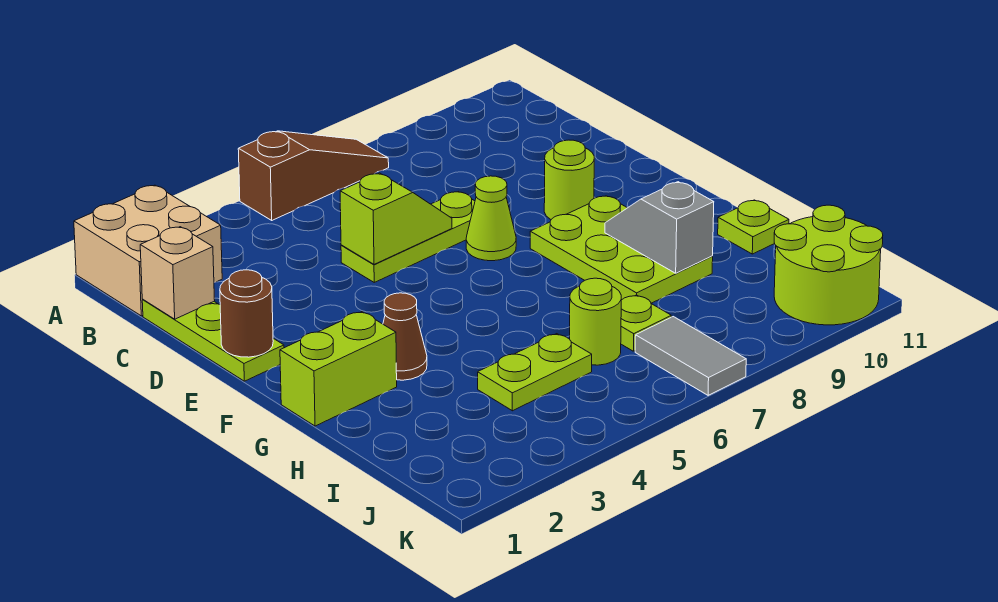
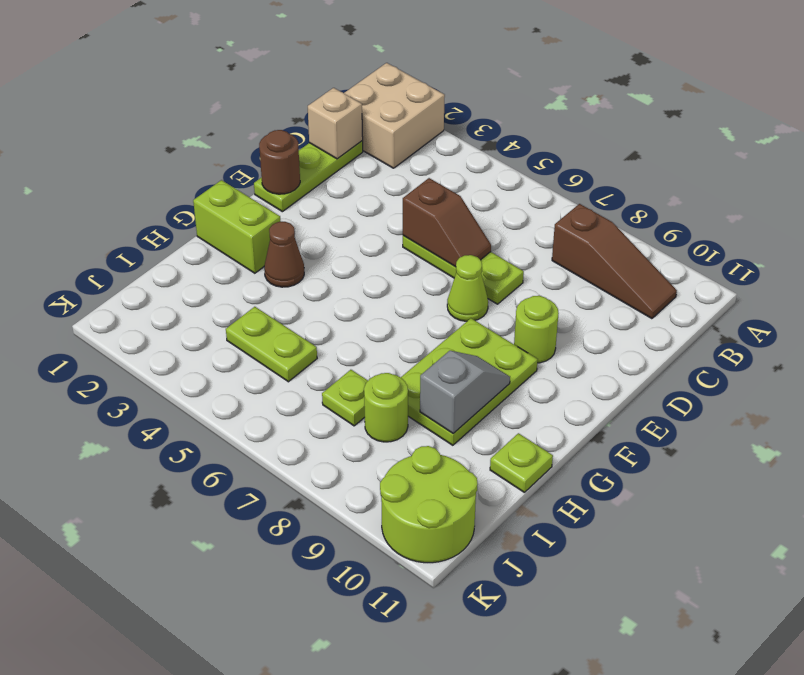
brown slope A5:A7 level 1 top 5 -> brown slope B8:B10 level 1 top 8
lime slope D5:D6 level 2 top 5 -> brown slope D5:D6 level 2 top 5
lime round brick I6 level 1 -> lime round brick I8 level 1
grey tile J7:K7 level 1 -> none

